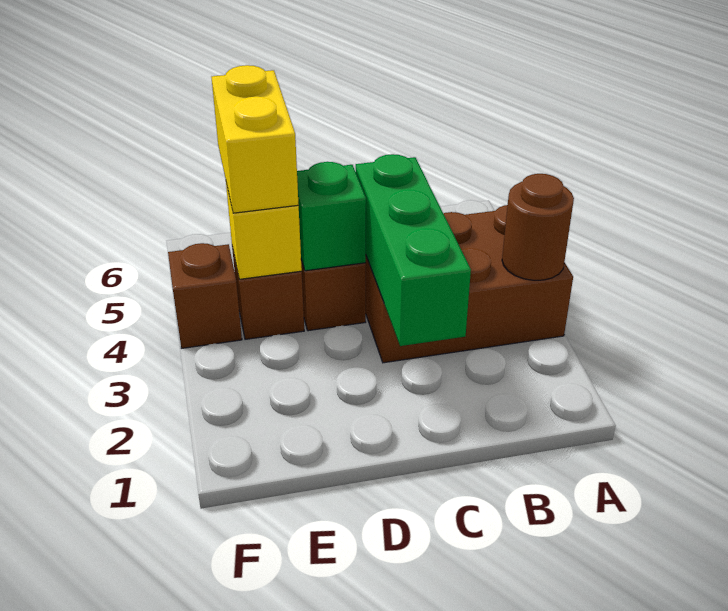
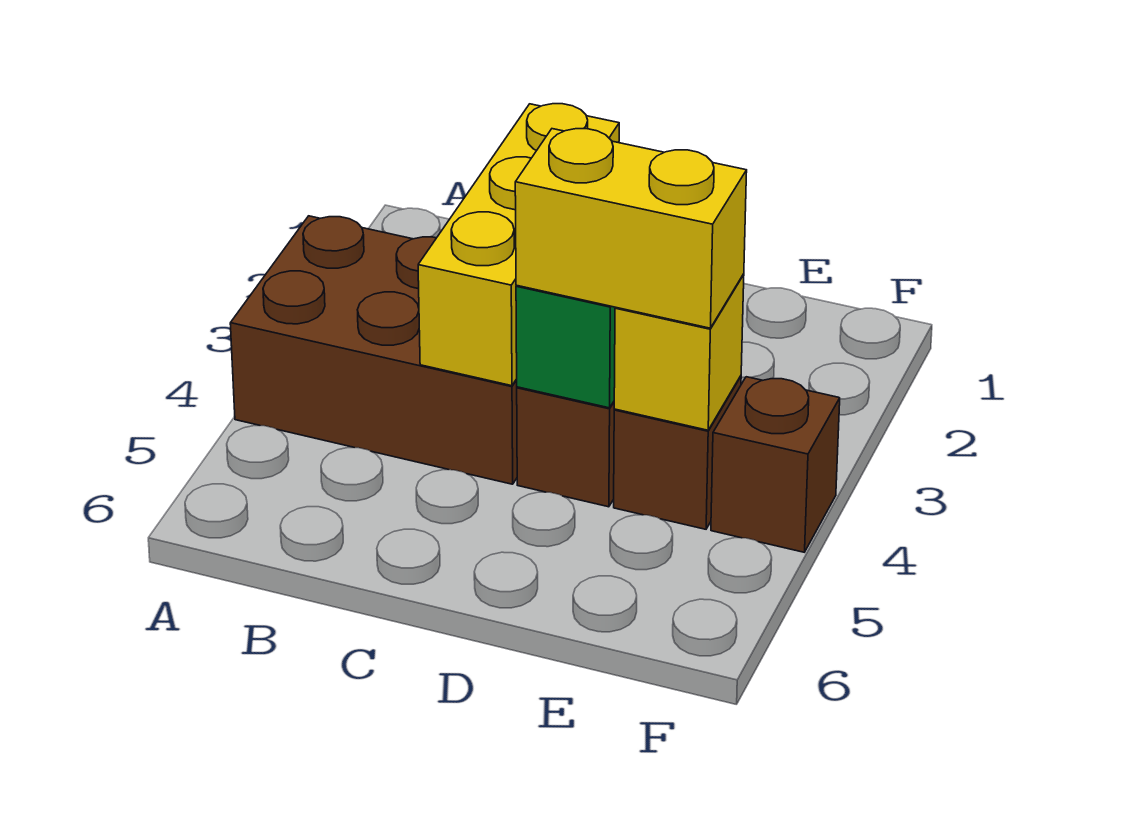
brown round brick A3 level 2 -> none
green brick C2:C4 level 2 -> yellow brick C2:C4 level 2
yellow brick E4:E5 level 3 -> yellow brick D4:E4 level 3

